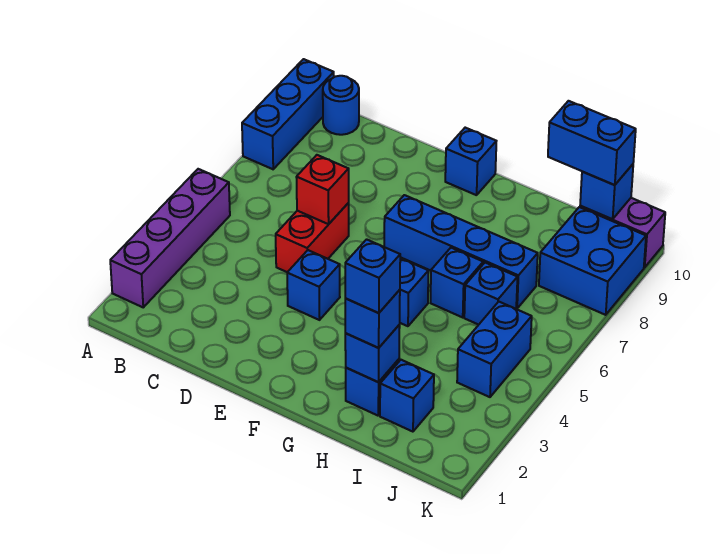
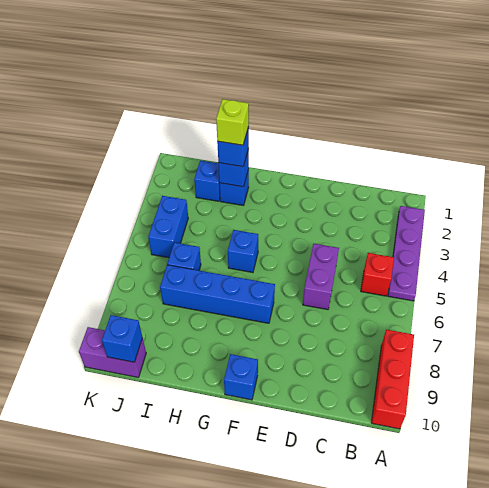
purple brick A2:A5 level 1 -> purple plate A2:A5 level 1
blue brick A8:A10 level 1 -> red brick A8:A10 level 1
blue round brick B10 level 1 -> none
red brick D5:D6 level 1 -> purple brick D5:D6 level 1
red brick D6 level 2 -> red brick B5 level 1
blue brick E4 level 1 -> none
blue brick H2 level 4 -> lime brick H2 level 4
blue brick H6 level 1 -> none
blue brick I10:J10 level 3 -> none
blue brick J8:K9 level 1 -> none

